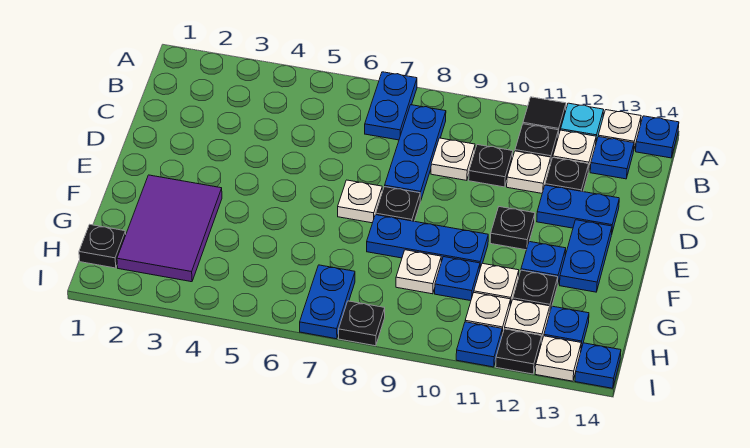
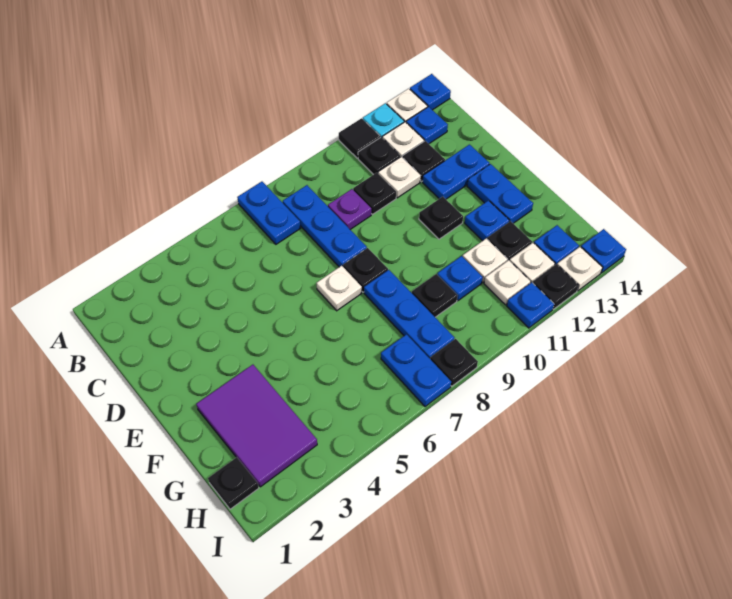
white plate C9 level 1 -> purple plate C9 level 1
blue plate F8:F10 level 1 -> blue plate F8:H8 level 1
white plate G9 level 1 -> black plate G9 level 1

